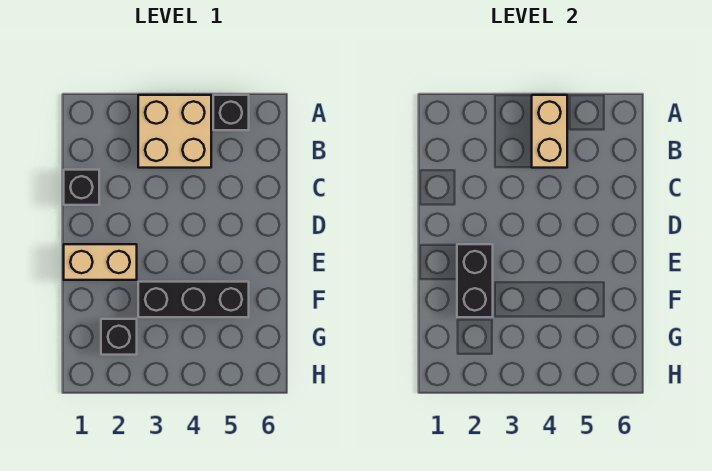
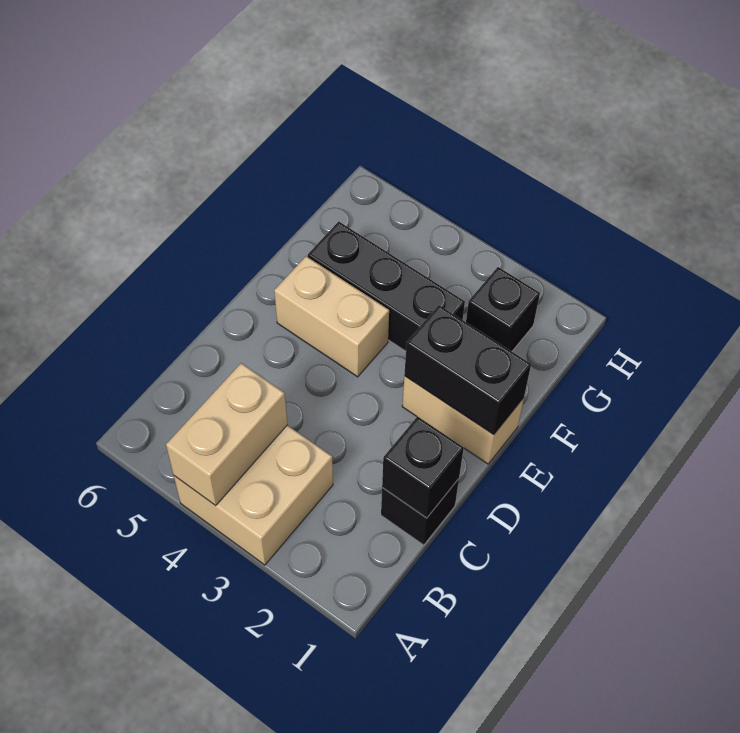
black brick A5 level 1 -> black brick C1 level 2
black brick E2:F2 level 2 -> black brick E1:E2 level 2
none -> tan brick E4:E5 level 1

